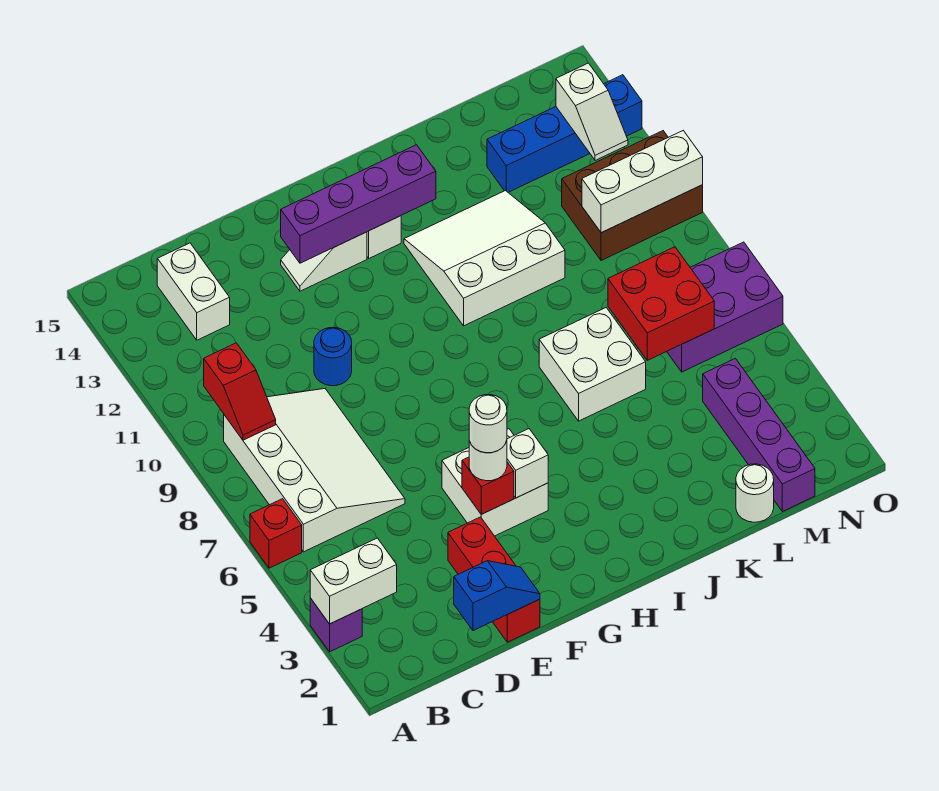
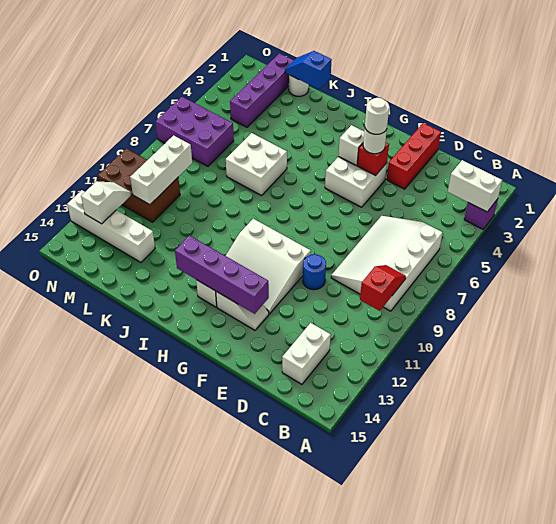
red brick A6 level 1 -> none
blue slope D1:E1 level 2 top D -> blue slope K1:L1 level 2 top K
white slope I10:K12 level 1 top 10 -> white slope F10:H12 level 1 top 10
red brick L6:M7 level 2 -> none
blue brick L13:O13 level 1 -> white brick L13:O13 level 1
white brick M10:O10 level 2 -> white brick M9:M11 level 2

